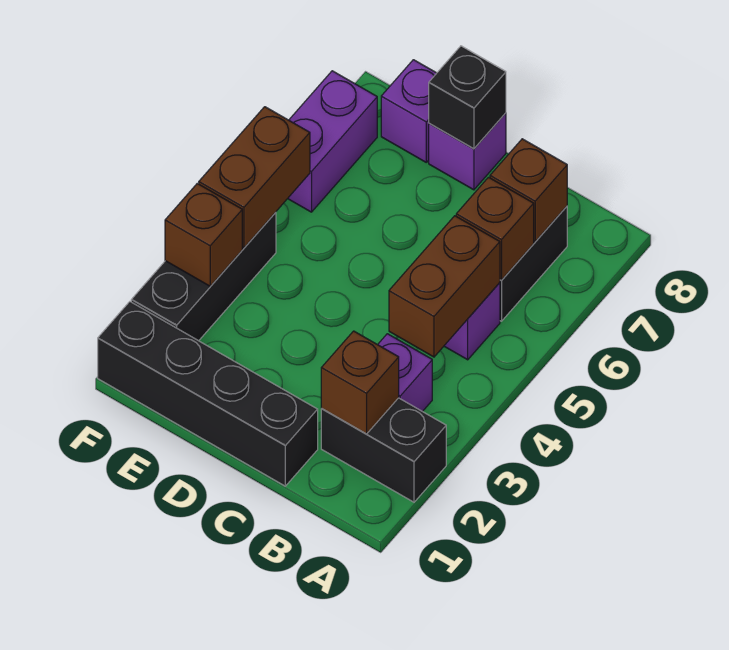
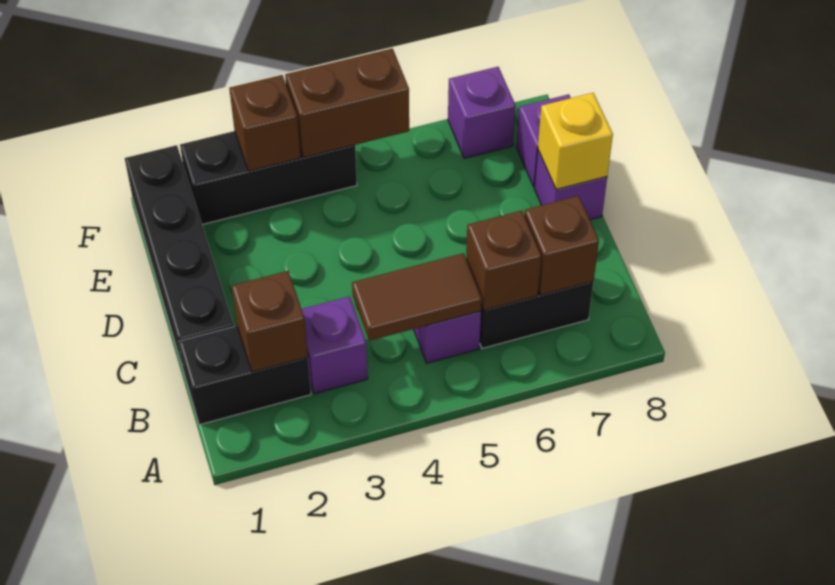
black brick A2:B2 level 1 -> black brick B1:B2 level 1
brown brick B4:B5 level 2 -> brown tile B4:B5 level 2
black brick D8 level 2 -> yellow brick D8 level 2
purple brick F6:F7 level 1 -> purple brick F7 level 1

